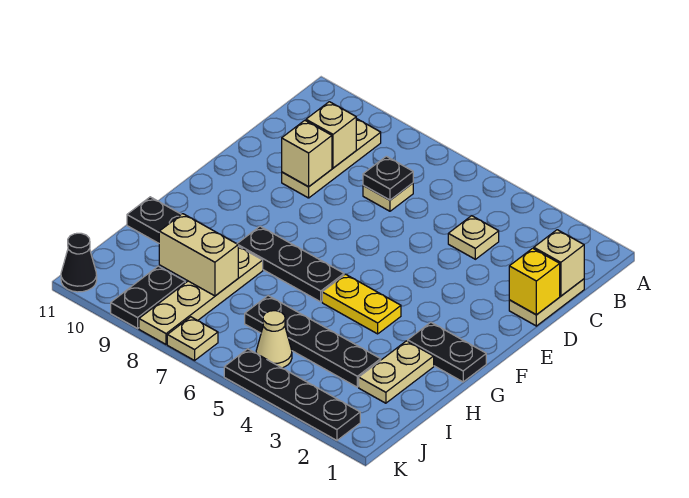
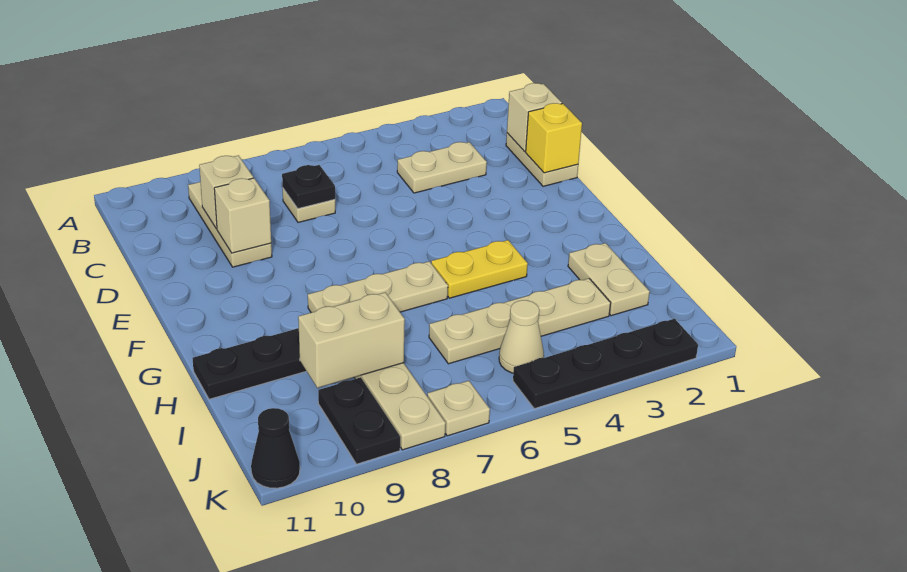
tan plate C4 level 1 -> tan plate C3:C4 level 1
black plate G1:G2 level 1 -> none
black plate G6:G8 level 1 -> tan plate G6:G8 level 1
black plate I3:I6 level 1 -> tan plate I3:I6 level 1

